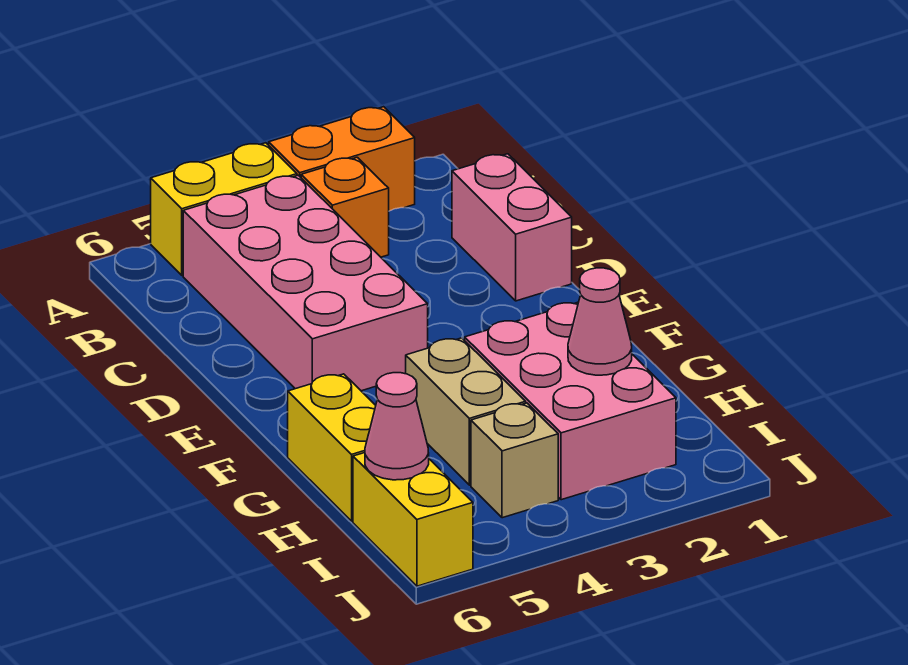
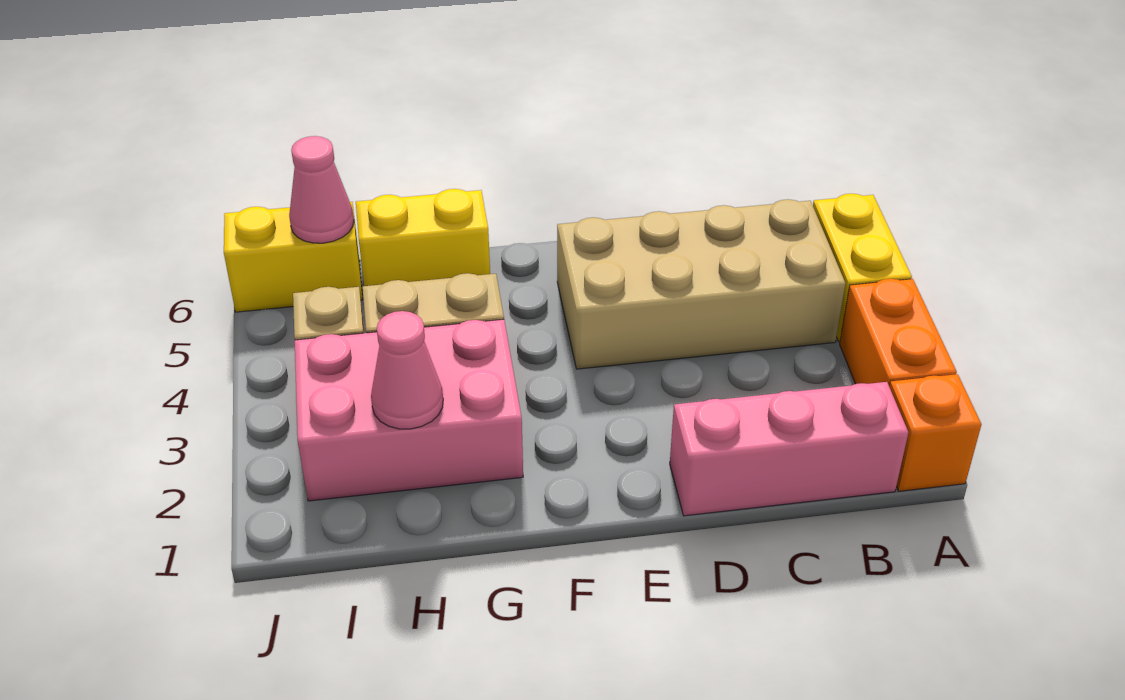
orange brick B3 level 1 -> orange brick A1 level 1
pink brick B4:E5 level 1 -> tan brick B4:E5 level 1
pink brick C1:D1 level 1 -> pink brick B1:D1 level 1

